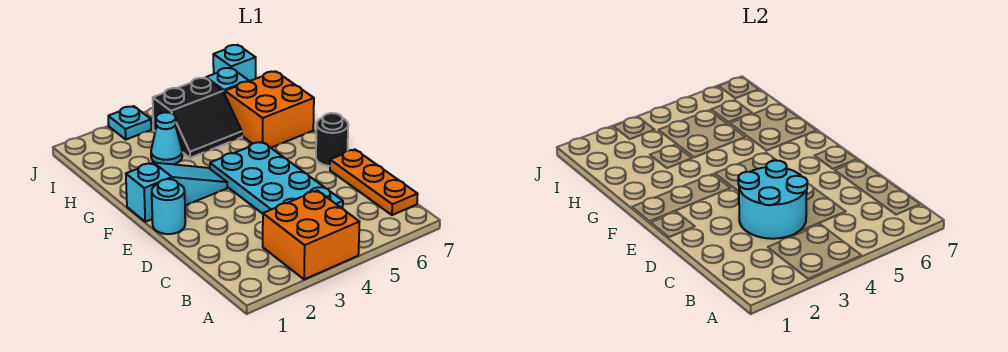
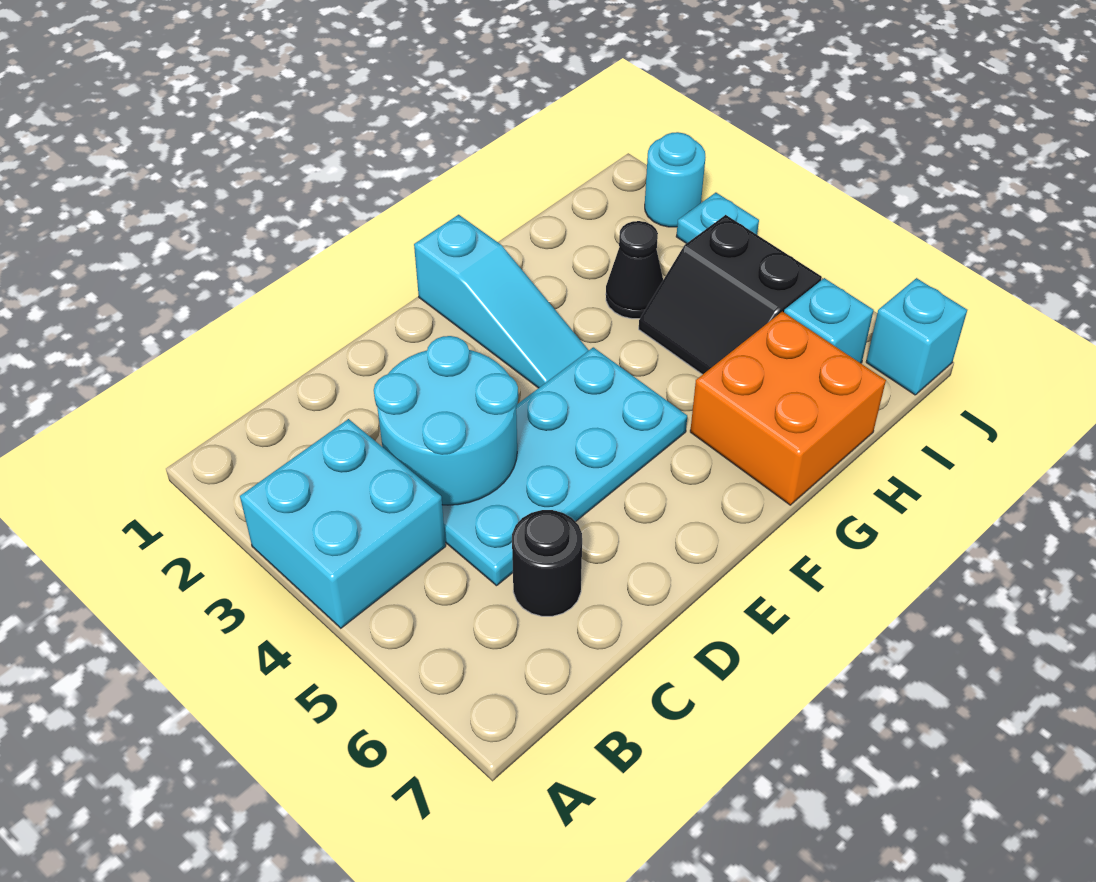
orange brick A3:B4 level 1 -> cyan brick A3:B4 level 1
orange plate B7:D7 level 1 -> none
cyan round brick E1 level 1 -> cyan round brick J2 level 1
black round brick E7 level 1 -> black round brick C6 level 1
cyan cone H3 level 1 -> black cone H3 level 1

